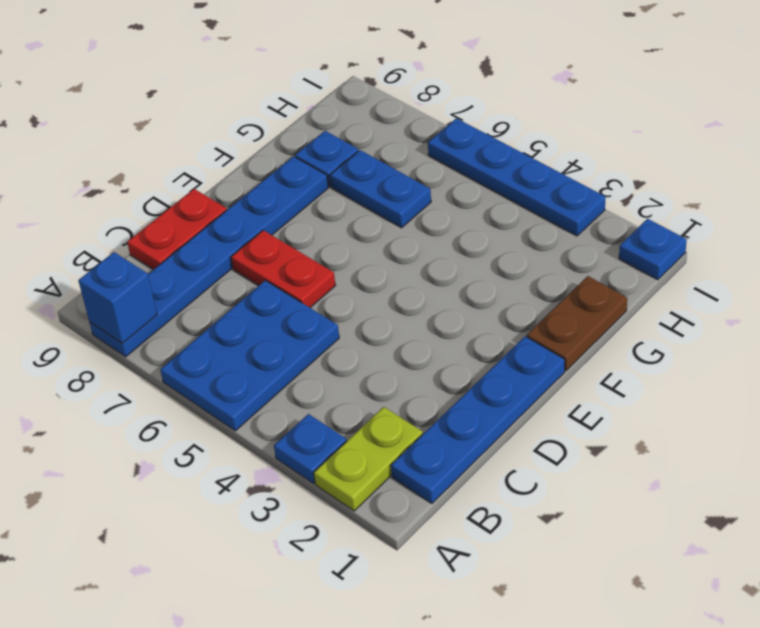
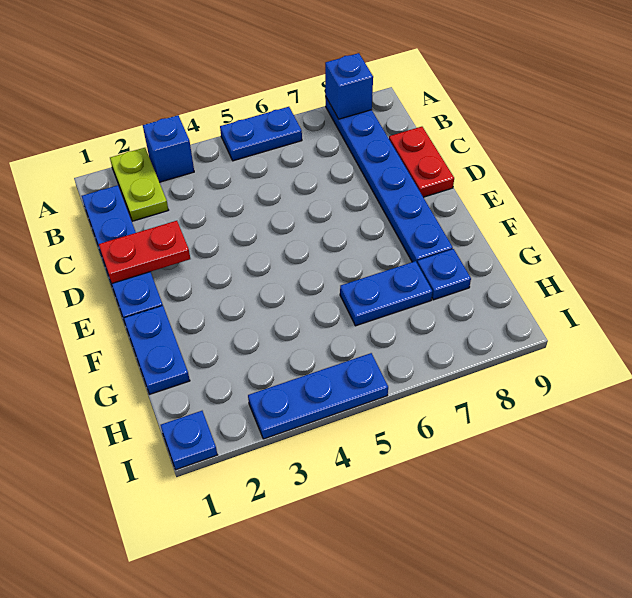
blue plate A3 level 1 -> blue brick A3 level 1
blue plate A5:C6 level 1 -> blue plate A5:A6 level 1
red plate D6:D7 level 1 -> red plate D1:D2 level 2
brown plate F1:G1 level 1 -> blue plate F1:G1 level 1
blue plate I3:I6 level 1 -> blue plate I3:I5 level 1

